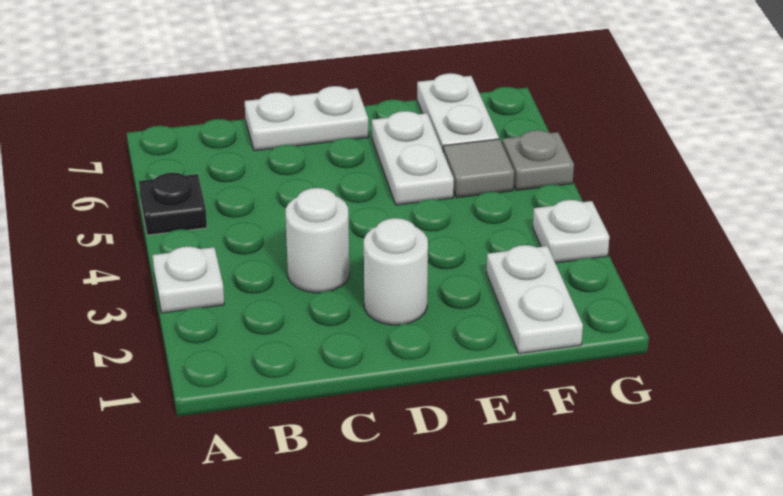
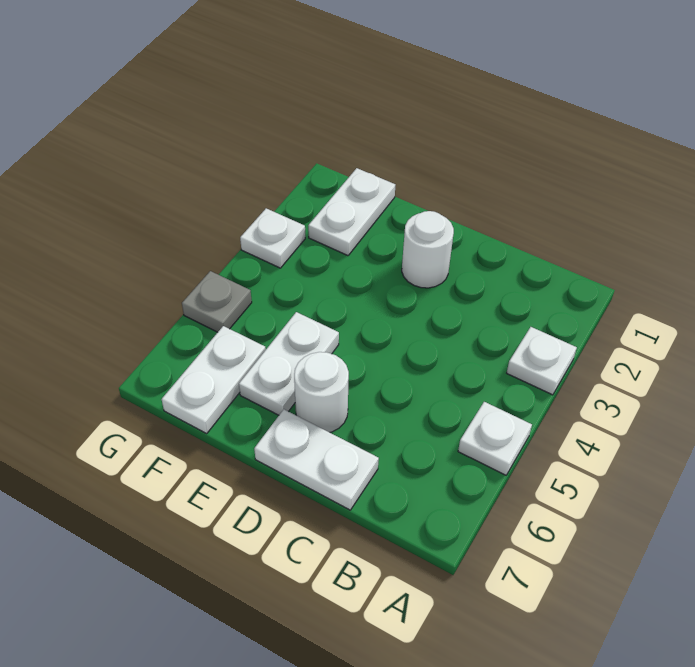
black plate A5 level 1 -> white plate A5 level 1
white round brick C3 level 1 -> white round brick D6 level 1
grey tile F5 level 1 -> none

